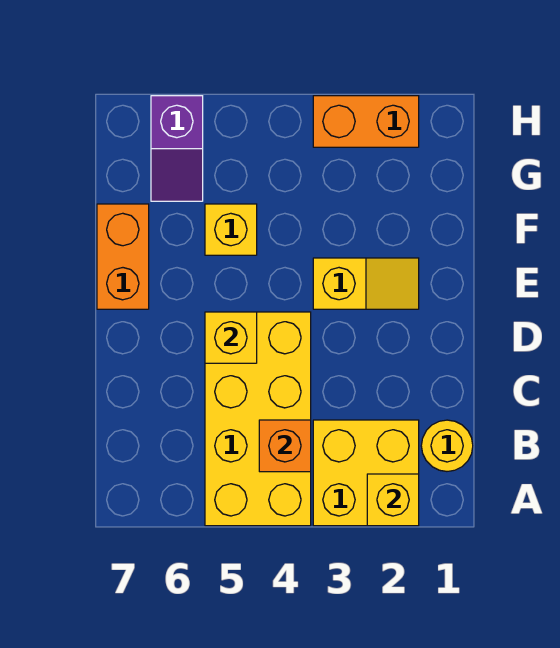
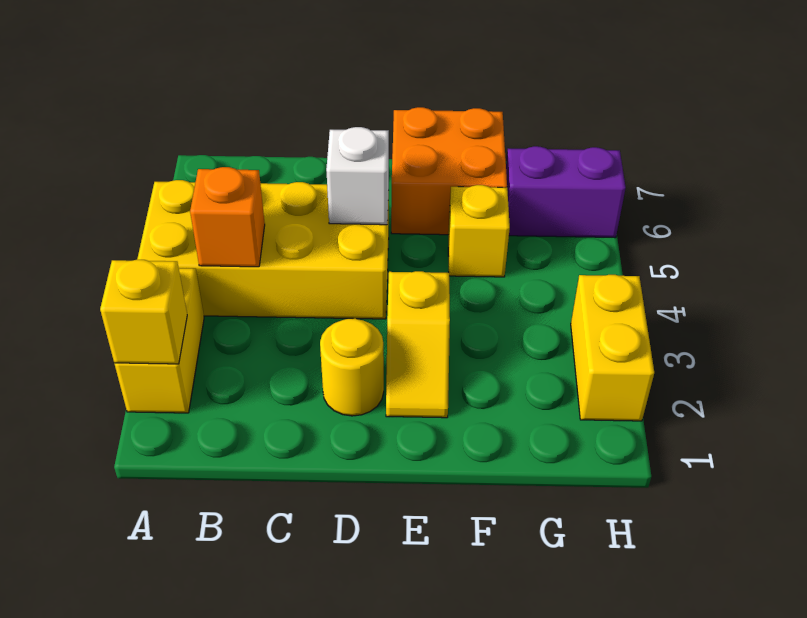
yellow brick A2:B3 level 1 -> yellow brick A2:A3 level 1
yellow round brick B1 level 1 -> yellow round brick D2 level 1
yellow brick D5 level 2 -> white brick D5 level 2
orange brick E7:F7 level 1 -> orange brick E6:F7 level 1
purple slope G6:H6 level 1 top H -> purple brick G6:H6 level 1
orange brick H2:H3 level 1 -> yellow brick H2:H3 level 1

